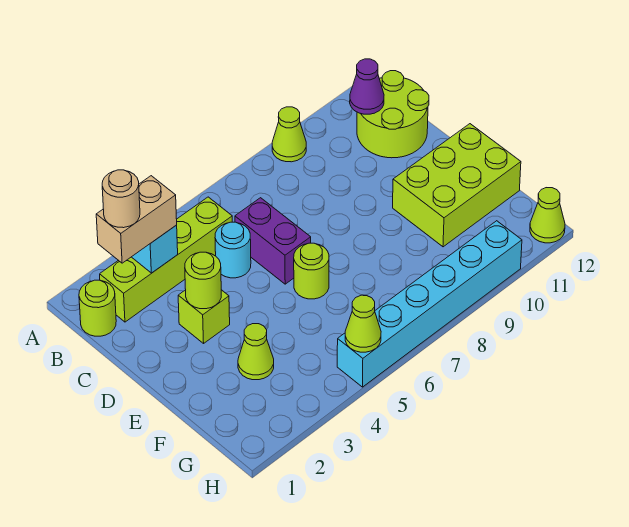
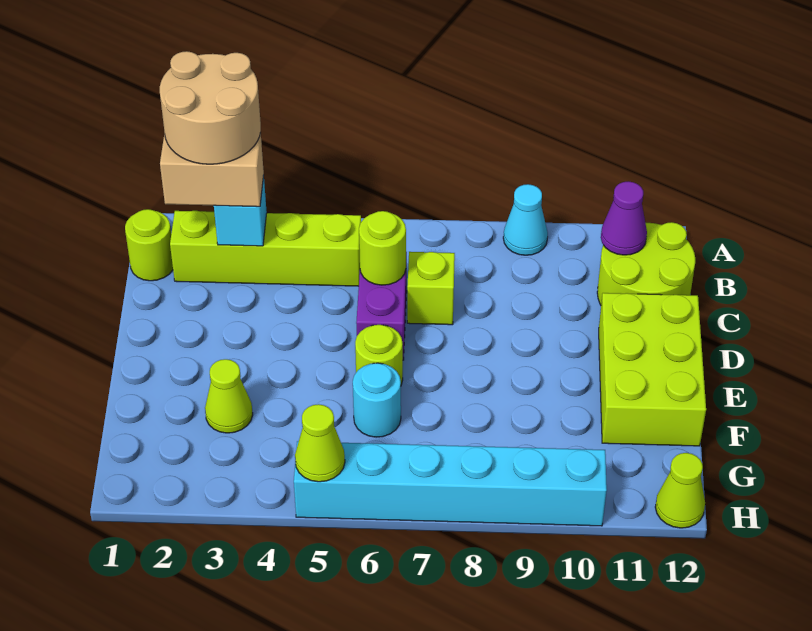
lime cone A9 level 1 -> cyan cone A9 level 1
tan round brick B2 level 4 -> tan round brick A2:B3 level 4
cyan round brick C5 level 1 -> cyan round brick F6 level 1
lime brick D3 level 1 -> lime brick C7 level 1
lime round brick D3 level 2 -> lime round brick C6 level 2
lime brick E10:F12 level 1 -> lime brick D11:F12 level 1

